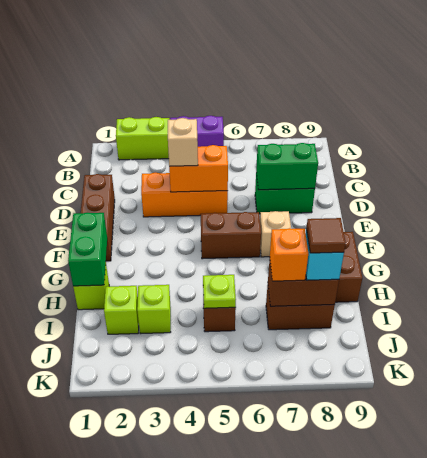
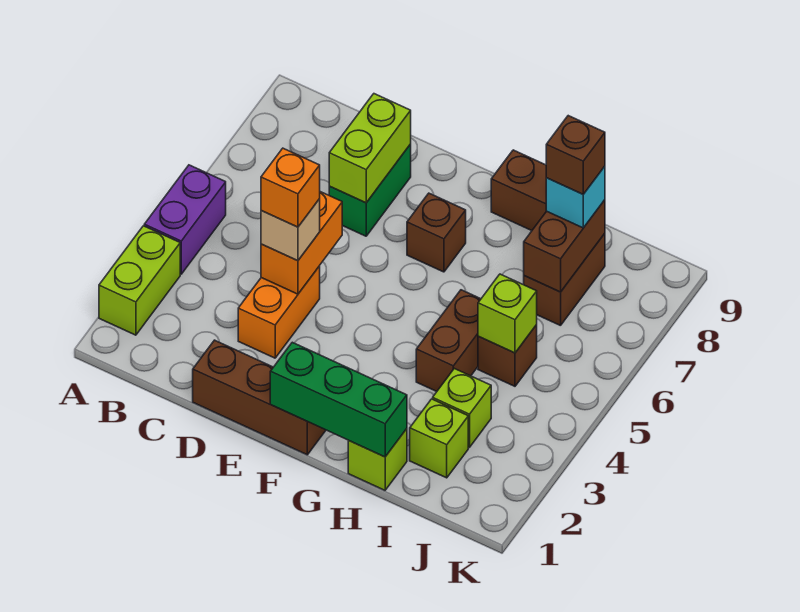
orange brick D3:D5 level 1 -> orange brick D3:D4 level 1
green brick D7:D8 level 2 -> lime brick D7:D8 level 2
brown brick F5:F6 level 1 -> brown brick H4:H5 level 1
tan brick F7 level 1 -> brown brick F7 level 1
green brick G1:H1 level 2 -> green brick F1:H1 level 2
lime plate I5 level 2 -> lime brick I5 level 2
orange brick I7 level 3 -> orange brick D4 level 4
brown tile I8 level 4 -> brown brick I8 level 4

